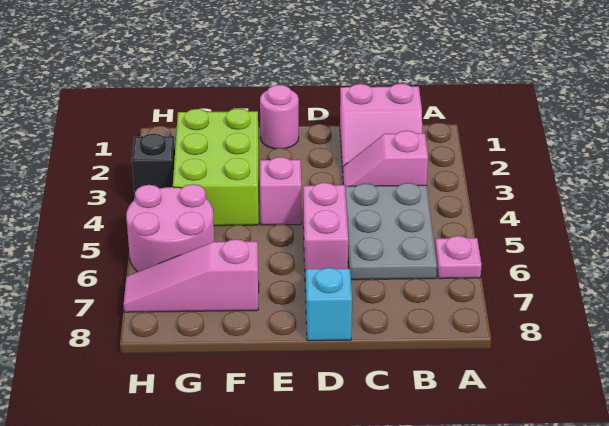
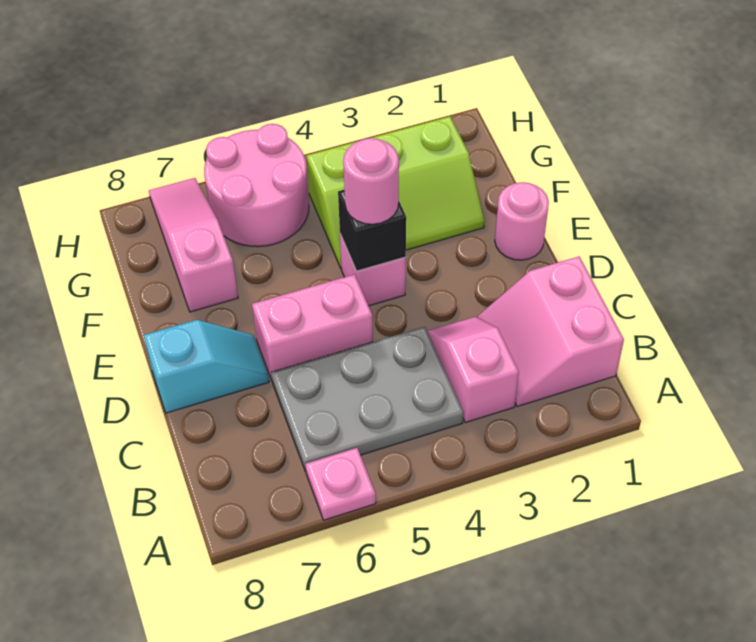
none -> pink round brick E4 level 3
lime brick F2:G4 level 1 -> lime slope F2:G4 level 1 top G
black brick H3 level 1 -> black brick E4 level 2

